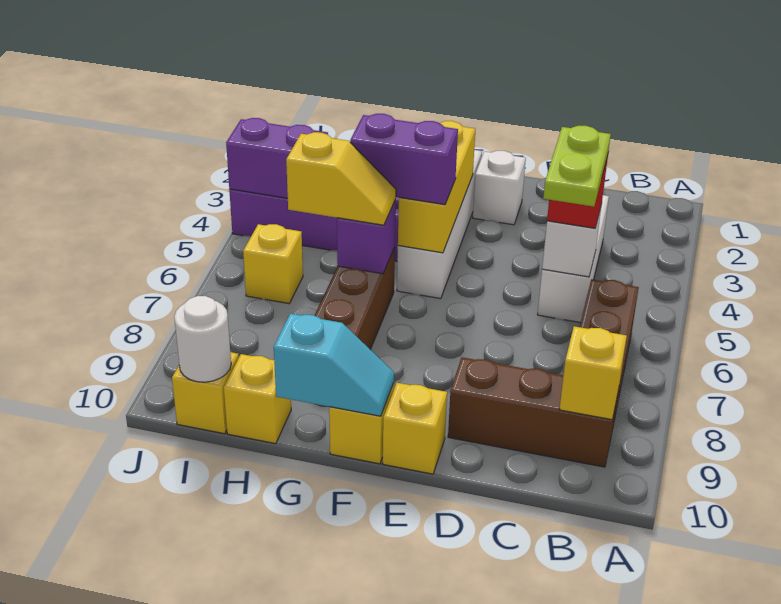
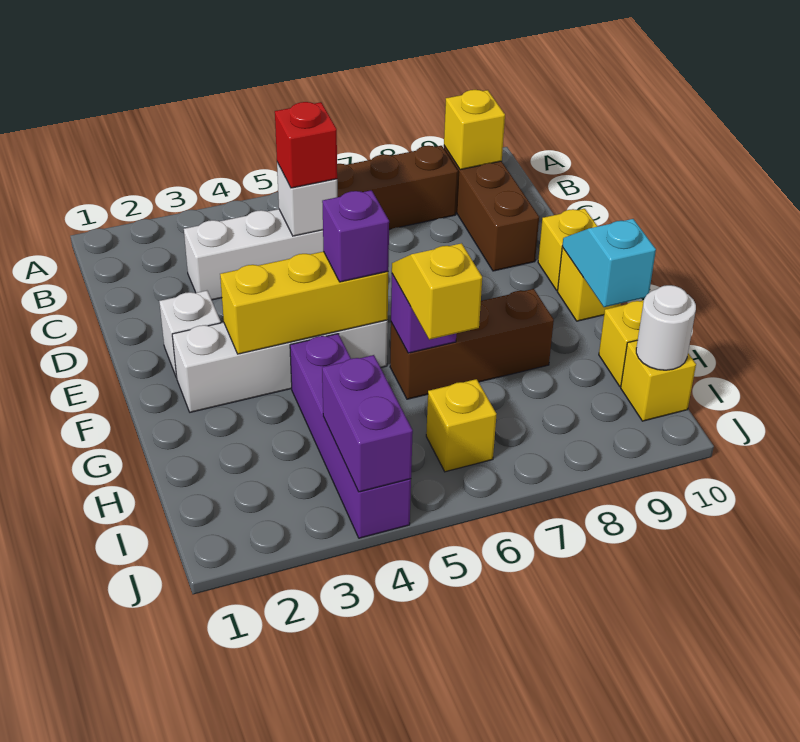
lime plate C5:C6 level 4 -> none
purple brick F5:G5 level 3 -> purple brick F5 level 3

